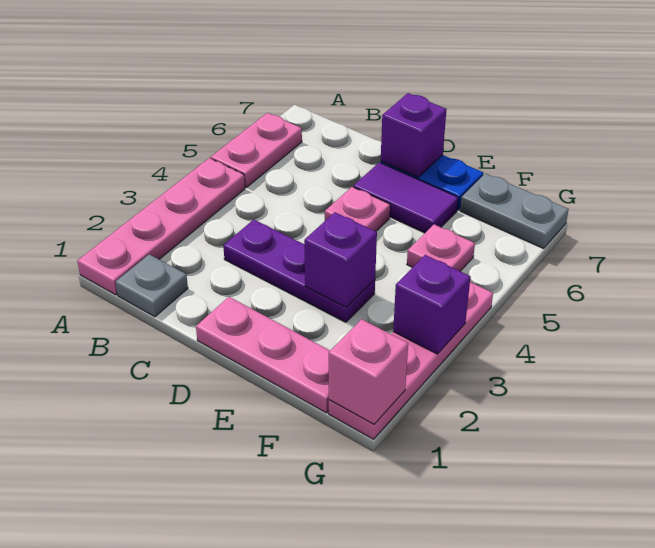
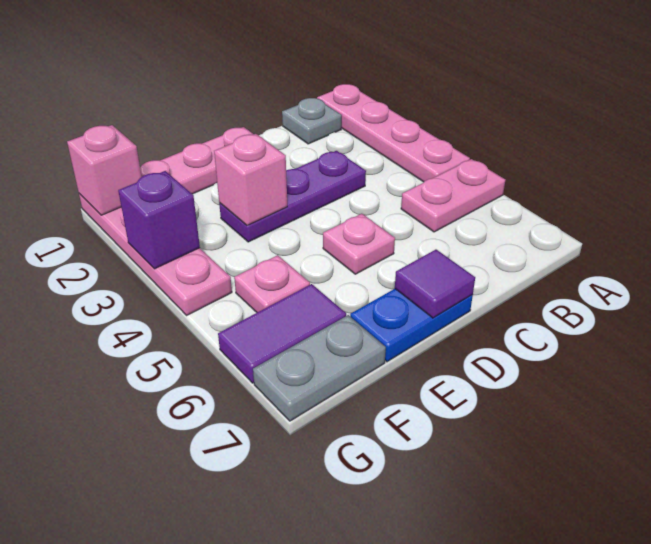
pink plate A5:A6 level 1 -> pink plate A5:B5 level 1
purple tile D6:E6 level 1 -> purple tile F6:G6 level 1
purple brick D7 level 2 -> purple tile D7 level 2
purple brick E3 level 2 -> pink brick E3 level 2

